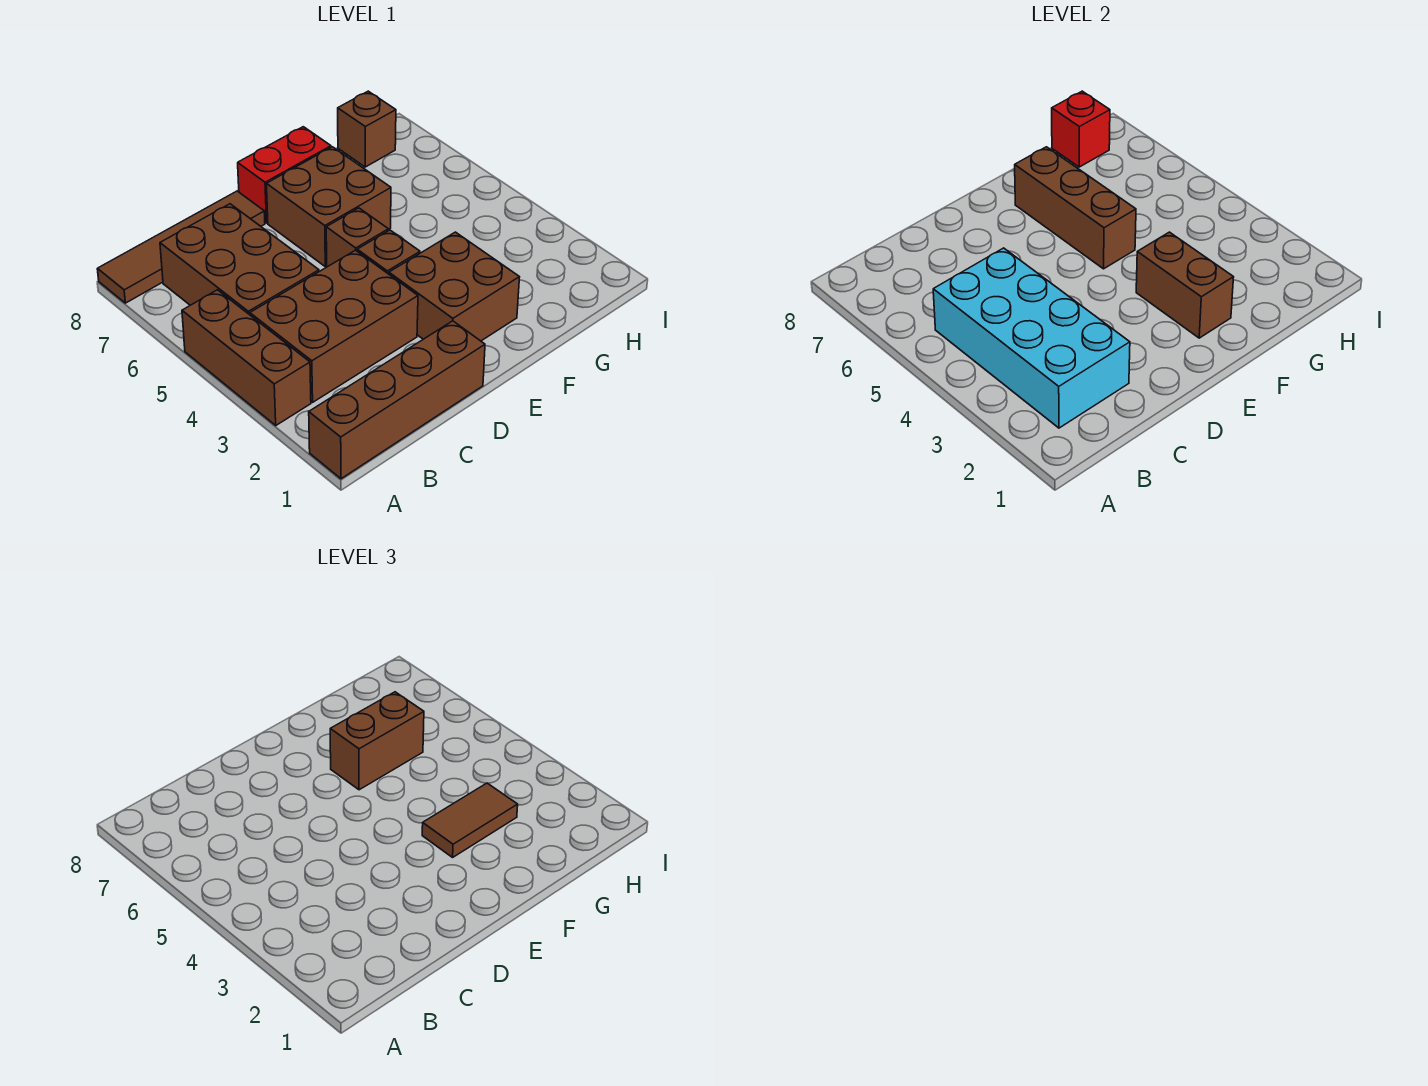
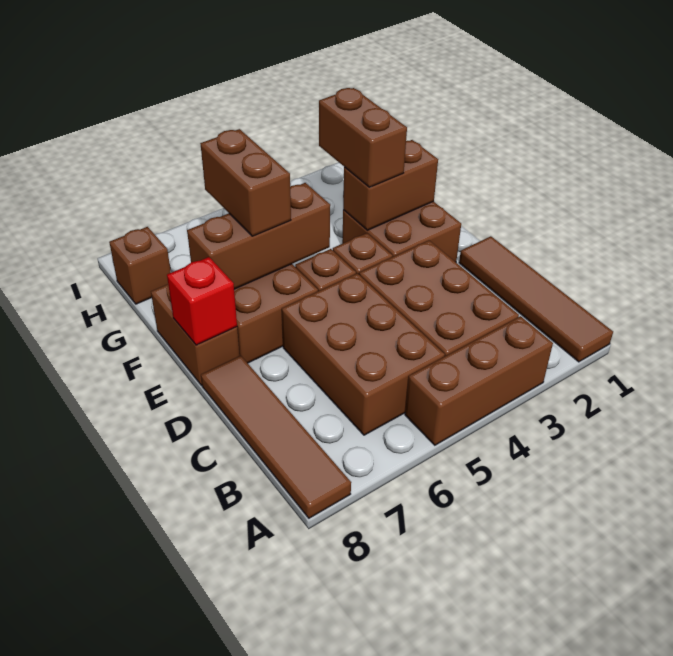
brown brick A1:D1 level 1 -> brown tile A1:D1 level 1
cyan brick B2:C5 level 2 -> none
brown brick B5:C7 level 1 -> brown brick B5:D6 level 1
red brick E8:F8 level 1 -> brown brick E8:F8 level 1
brown tile F3:G3 level 3 -> brown brick F3:G3 level 3
red brick H8 level 2 -> red brick E8 level 2

